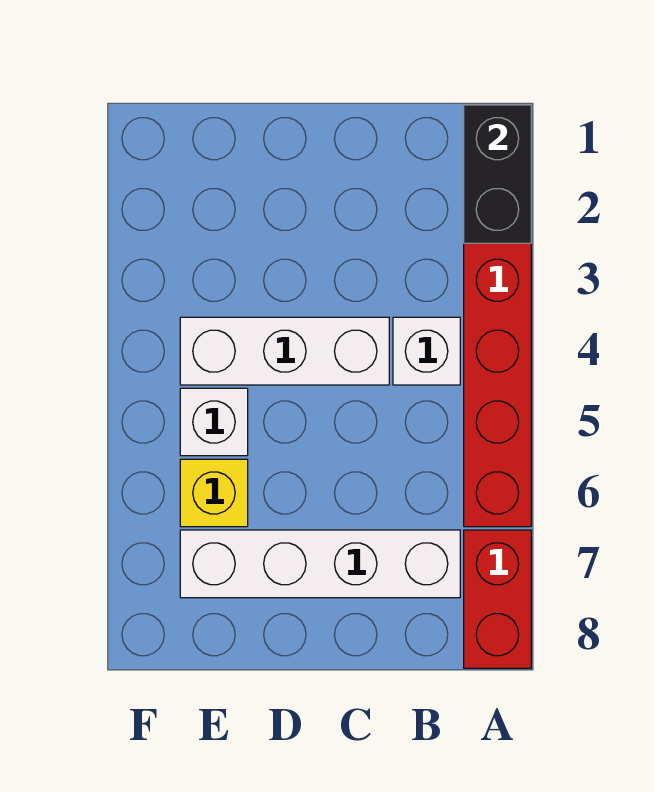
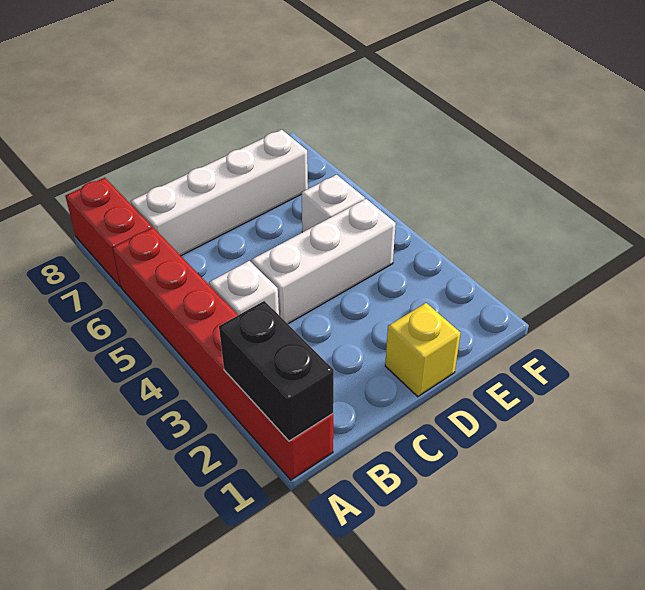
yellow brick E6 level 1 -> yellow brick D1 level 1

